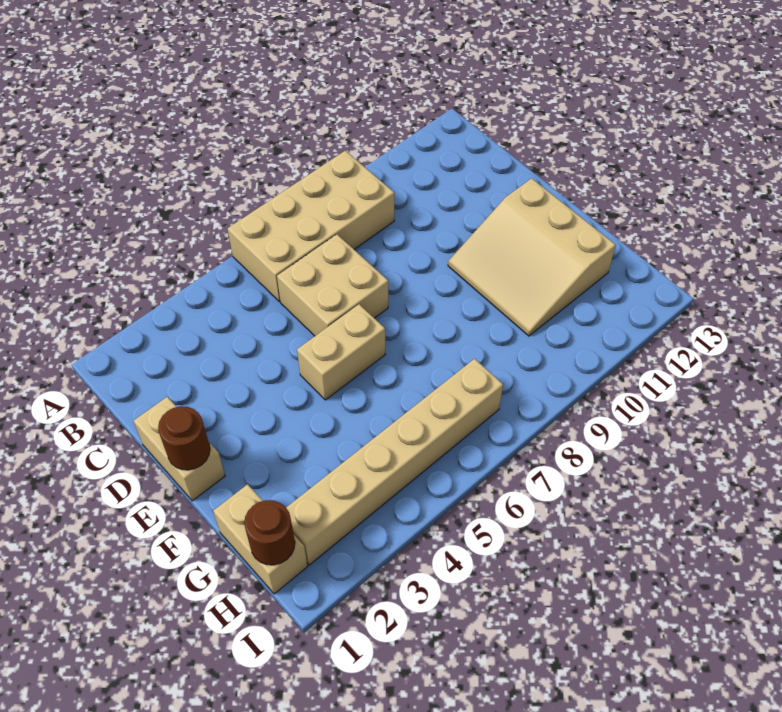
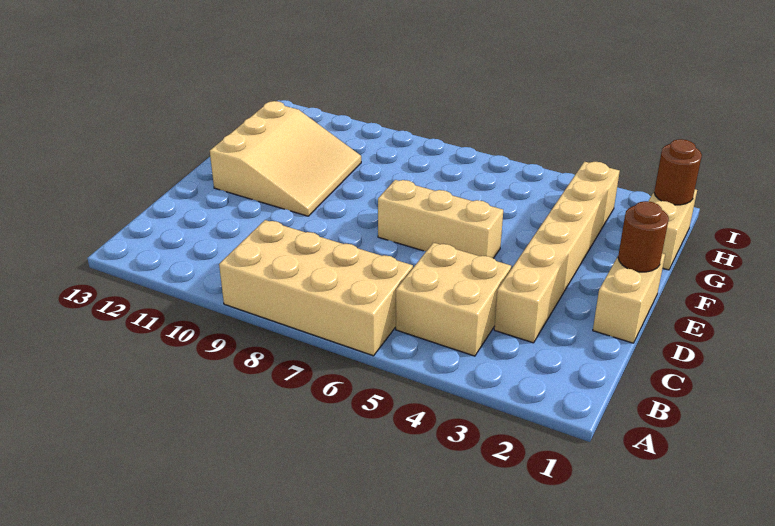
tan brick C6:D7 level 1 -> tan brick B4:C5 level 1
tan brick E5:E6 level 1 -> tan brick E5:E7 level 1
tan brick H2:H7 level 1 -> tan brick C3:H3 level 1

